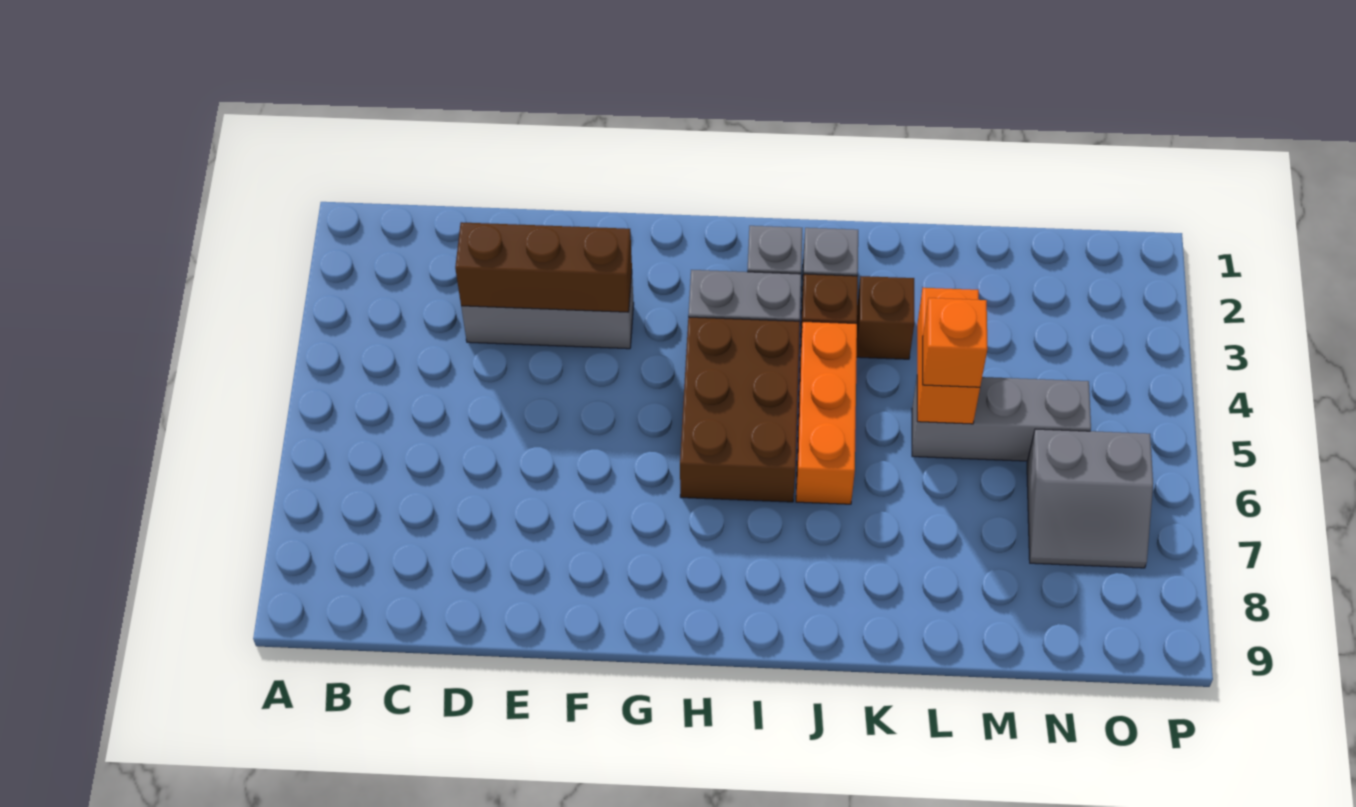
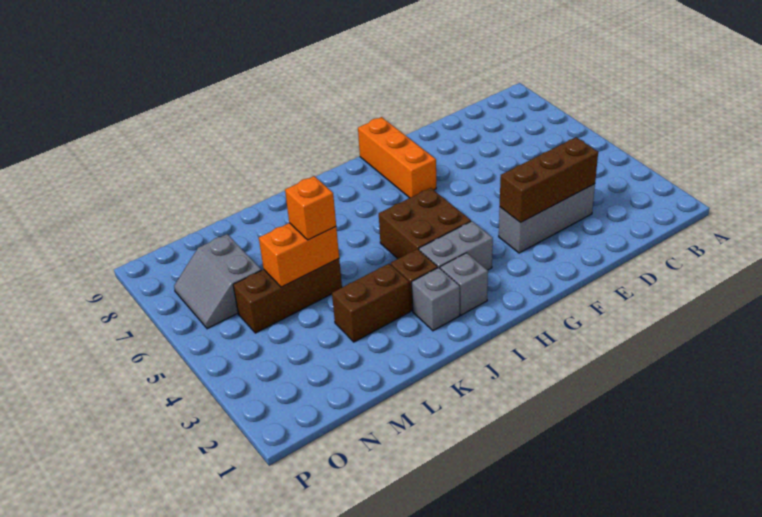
brown brick H4:I6 level 1 -> brown brick H4:I5 level 1
orange brick J4:J6 level 1 -> orange brick G7:G9 level 1
brown brick K3 level 1 -> brown brick K3:L3 level 1
orange brick L4:L5 level 2 -> orange brick L5:M5 level 2
grey brick L5:N5 level 1 -> brown brick L5:N5 level 1
grey slope N6:O7 level 1 top 6 -> grey slope N6:O7 level 1 top N

